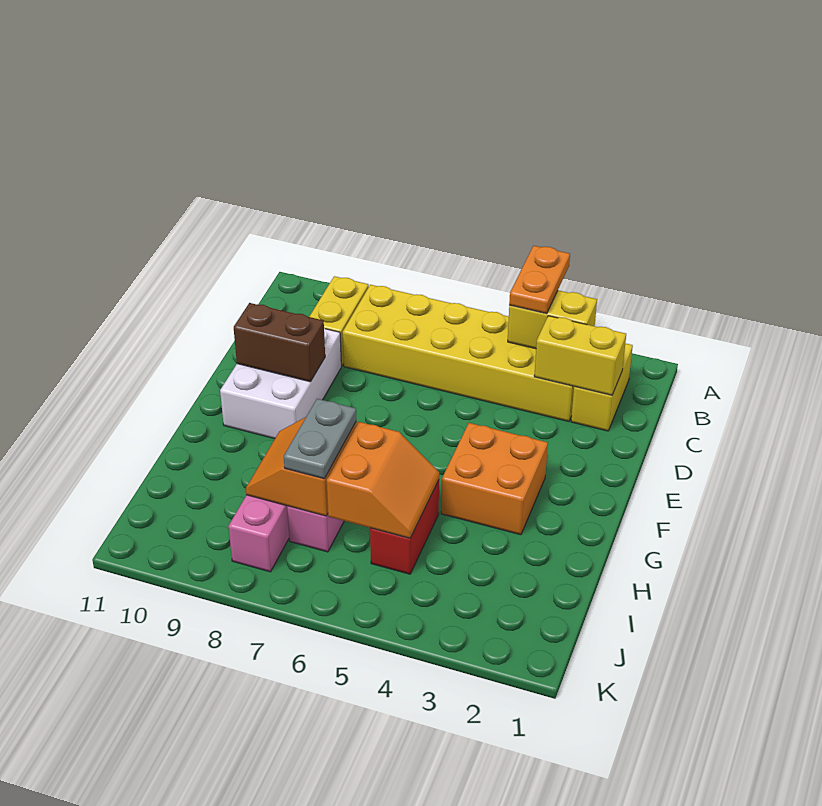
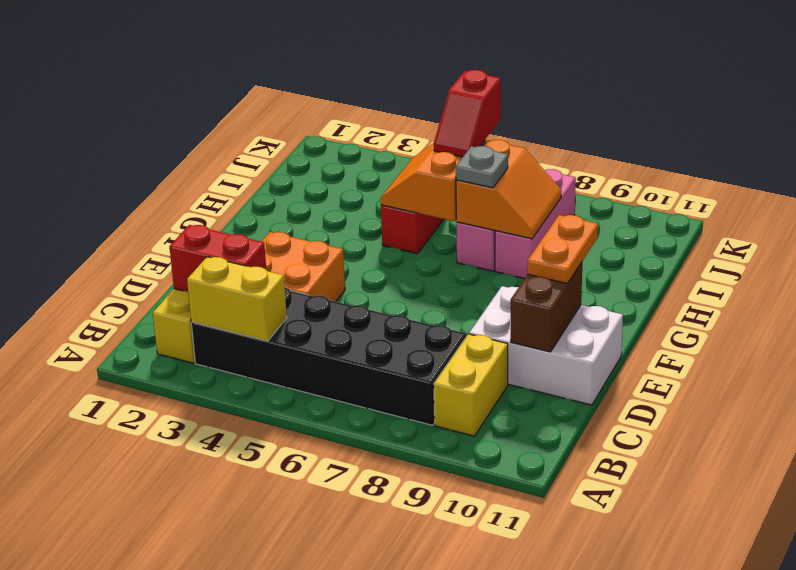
orange plate A4:B4 level 3 -> orange plate E10:F10 level 3
yellow brick B3:C8 level 1 -> black brick B3:C8 level 1
yellow brick C2:C3 level 2 -> red brick C2:C3 level 2
white brick D9:F10 level 1 -> white brick D9:E11 level 1
brown brick E9:E10 level 2 -> brown brick D10:E10 level 2
orange brick F3:G4 level 1 -> orange brick D3:E4 level 1
grey plate H7:I7 level 3 -> grey plate H7 level 3
none -> red slope I6:J6 level 3 top J

